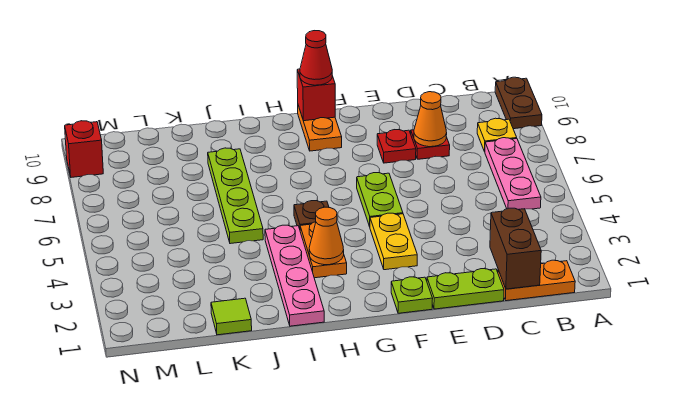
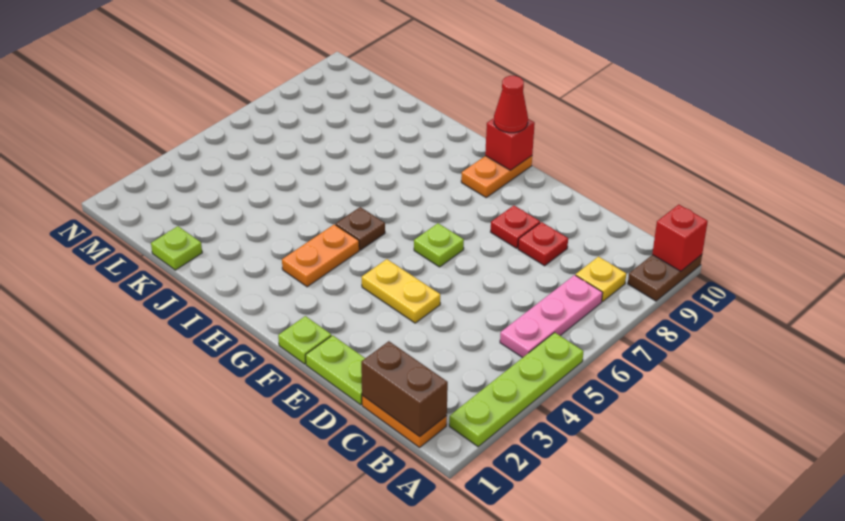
brown brick C1:C2 level 2 -> brown brick B1:C1 level 2
orange cone D8 level 2 -> none
yellow plate F3:F4 level 1 -> yellow plate E4:F4 level 1
lime plate F5:F6 level 1 -> lime plate F6 level 1
orange cone H3 level 2 -> none
pink plate I1:I4 level 1 -> none
lime plate J5:J8 level 1 -> lime plate A2:A5 level 1
lime tile K1 level 1 -> lime plate K1 level 1
red brick N9 level 1 -> red brick A10 level 2

